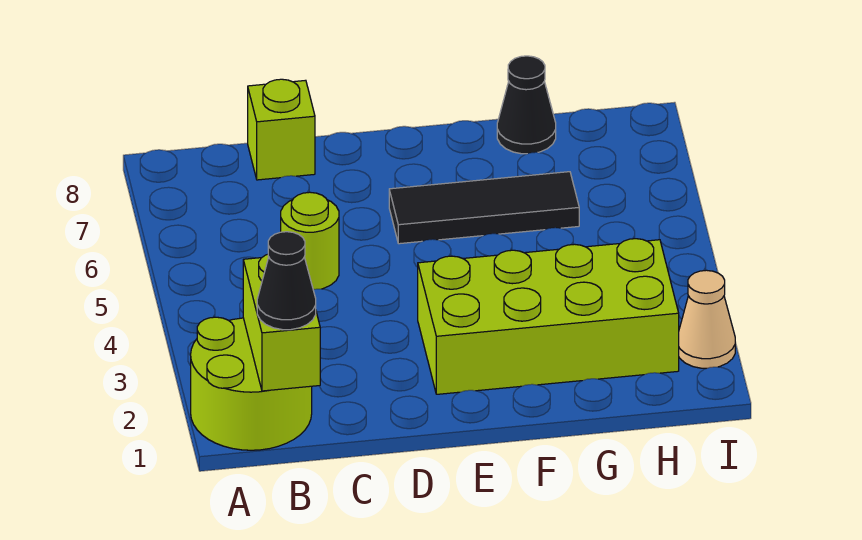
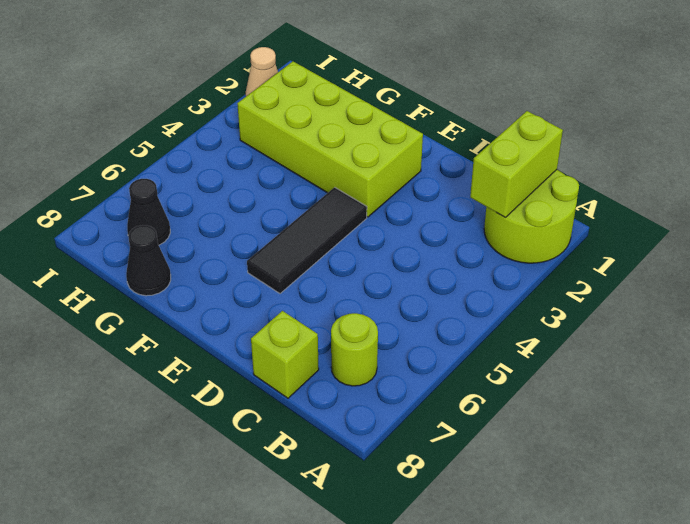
black cone B1 level 3 -> black cone H7 level 1
lime round brick C5 level 1 -> lime round brick B7 level 1
black tile E6:G6 level 1 -> black tile E4:E6 level 1

